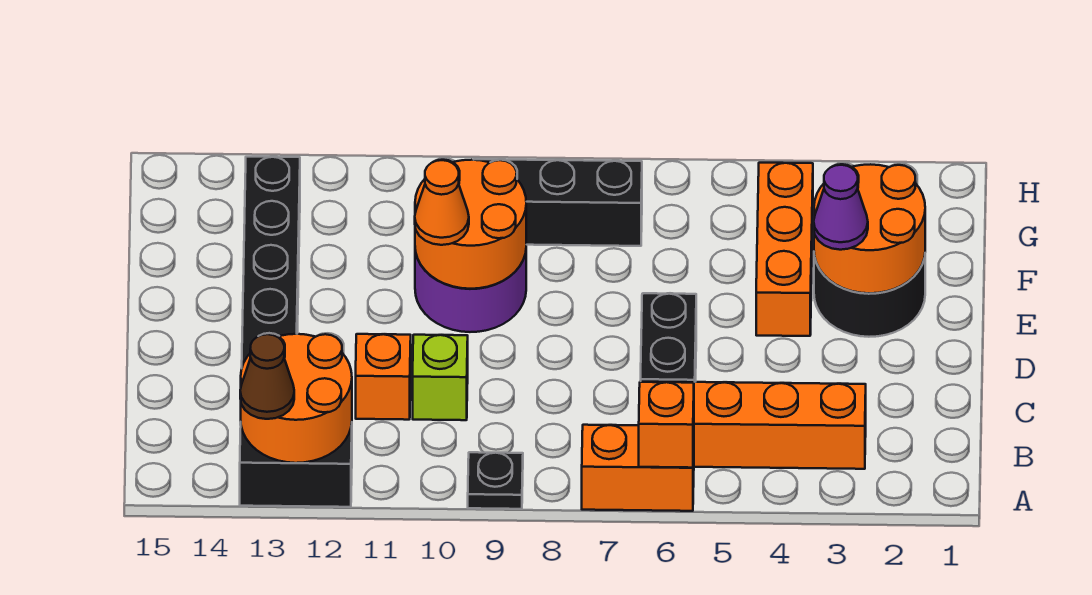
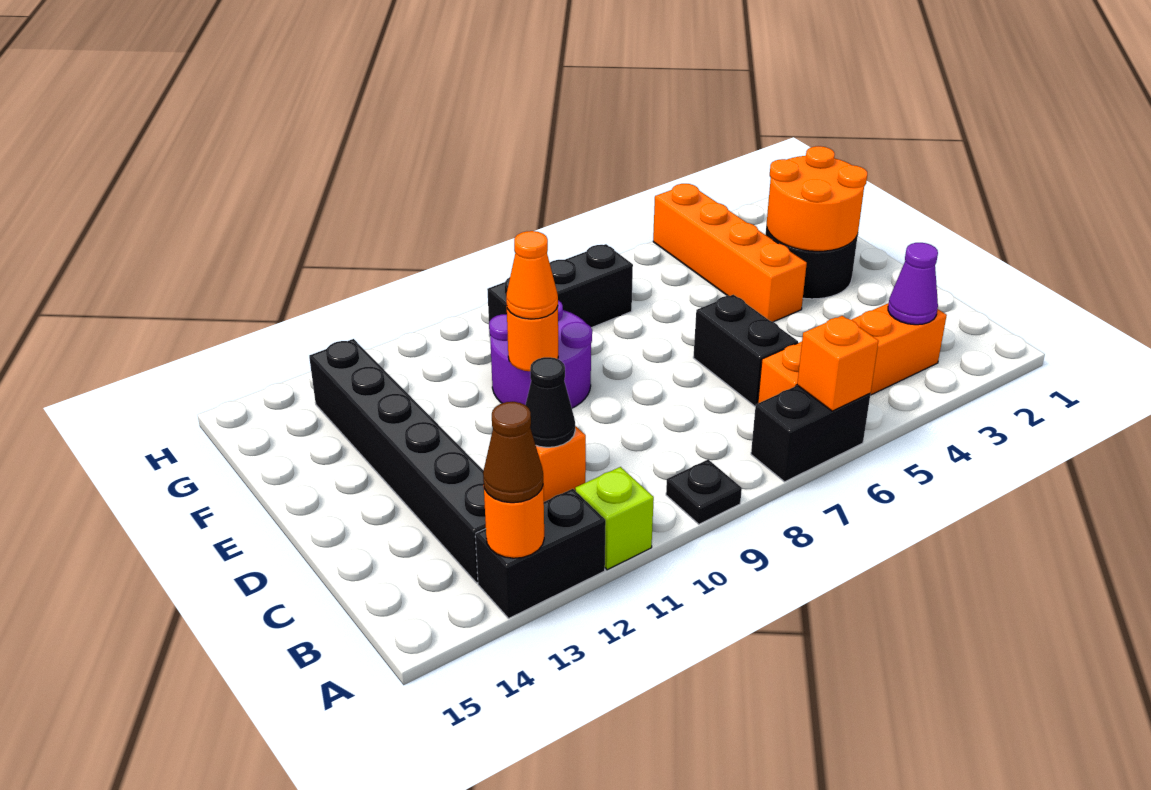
orange brick A6:A7 level 1 -> black brick A6:A7 level 1
orange round brick A12:B13 level 2 -> orange round brick A13 level 2
lime brick C10 level 1 -> lime brick A11 level 1
none -> black cone C11 level 2
purple cone E3 level 3 -> purple cone B3 level 2
orange brick E4:G4 level 1 -> orange brick E4:H4 level 1
orange round brick E9:F10 level 2 -> orange round brick E10 level 2

